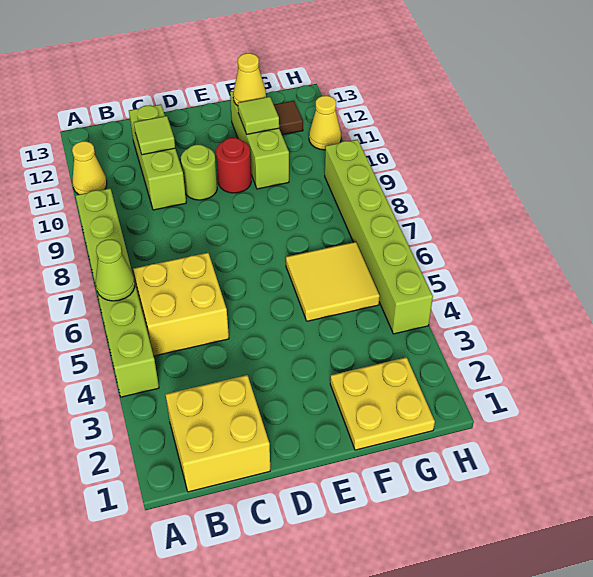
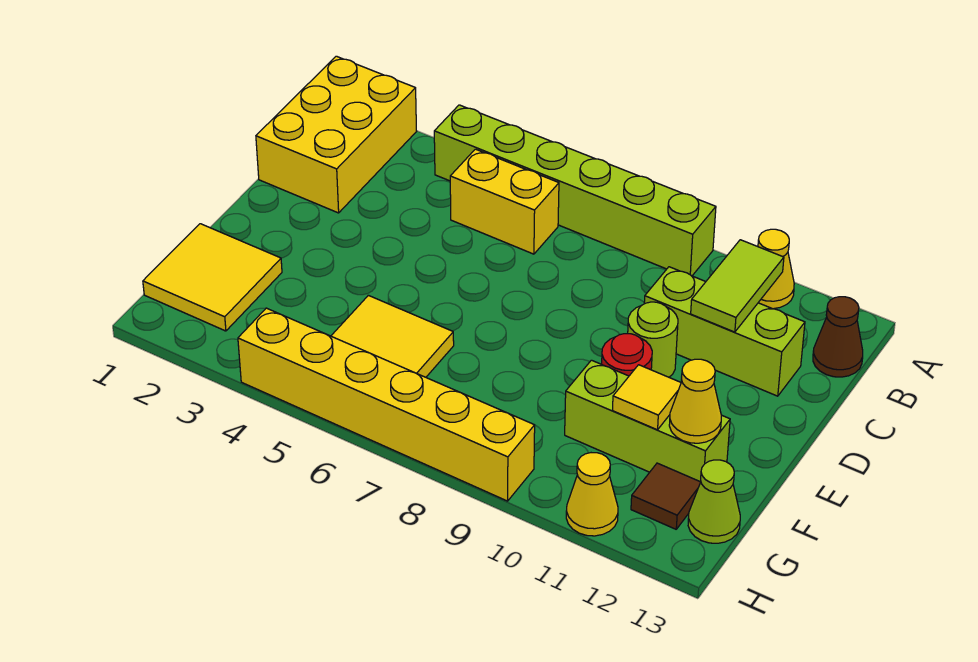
lime cone A6 level 2 -> lime cone G13 level 1
yellow brick B1:C2 level 1 -> yellow brick A1:C2 level 1
yellow brick B5:C6 level 1 -> yellow brick B5:B6 level 1
none -> brown cone B13 level 1
lime tile C11 level 2 -> lime tile B11:C11 level 2
yellow plate F1:G2 level 1 -> yellow tile F1:G2 level 1
lime tile F11 level 2 -> yellow tile F11 level 2
lime brick H4:H9 level 1 -> yellow brick H4:H9 level 1

